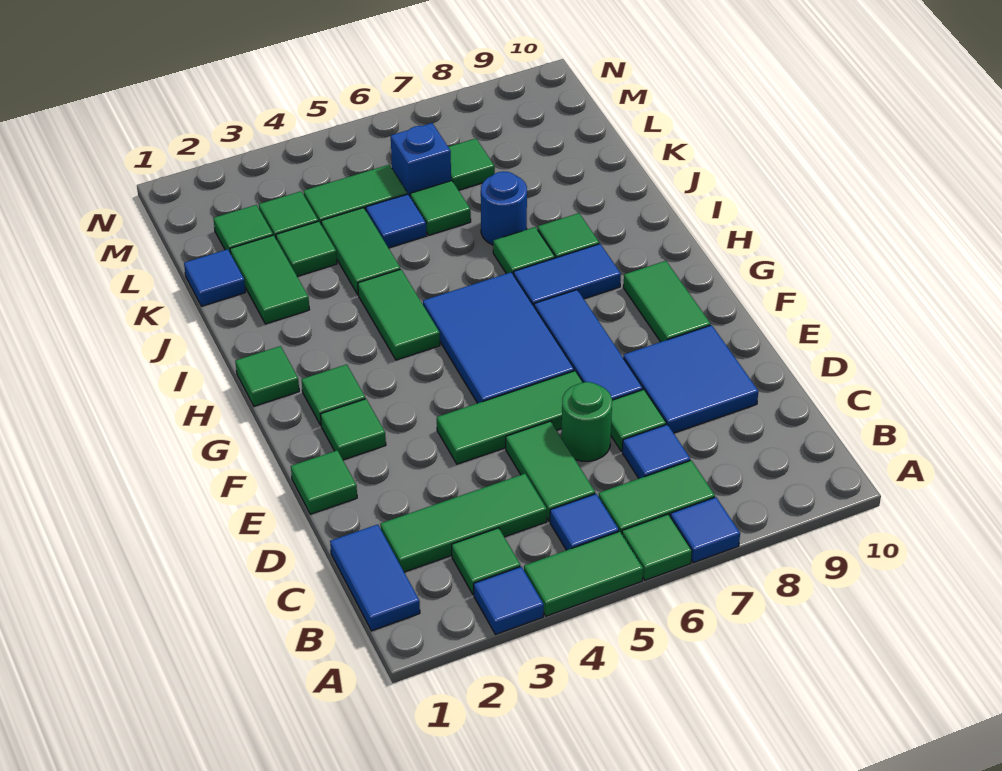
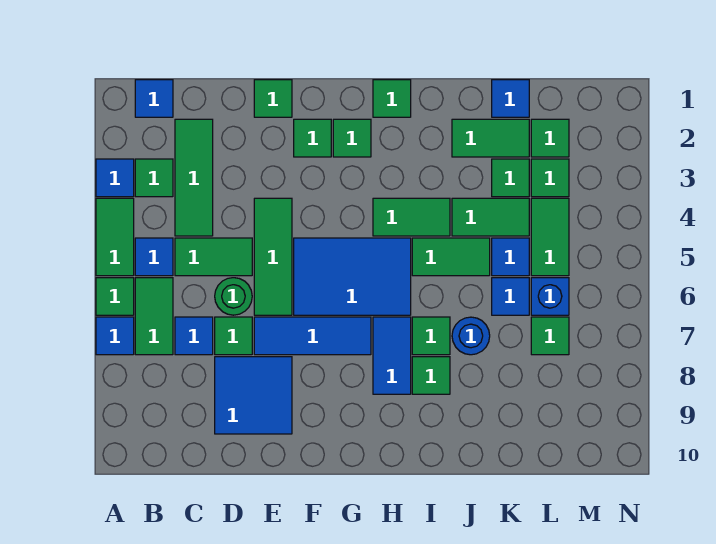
blue tile B1:C1 level 1 -> blue tile B1 level 1
green tile F9:G9 level 1 -> green tile I5:J5 level 1
green tile K6 level 1 -> blue tile K6 level 1

